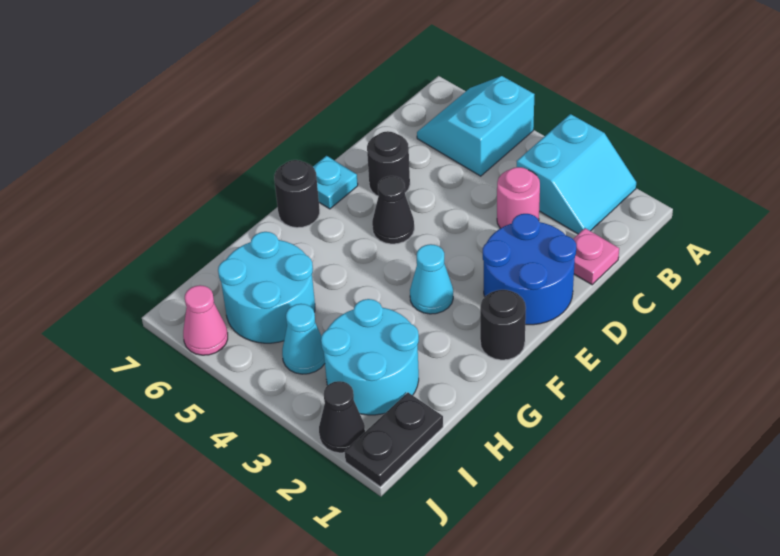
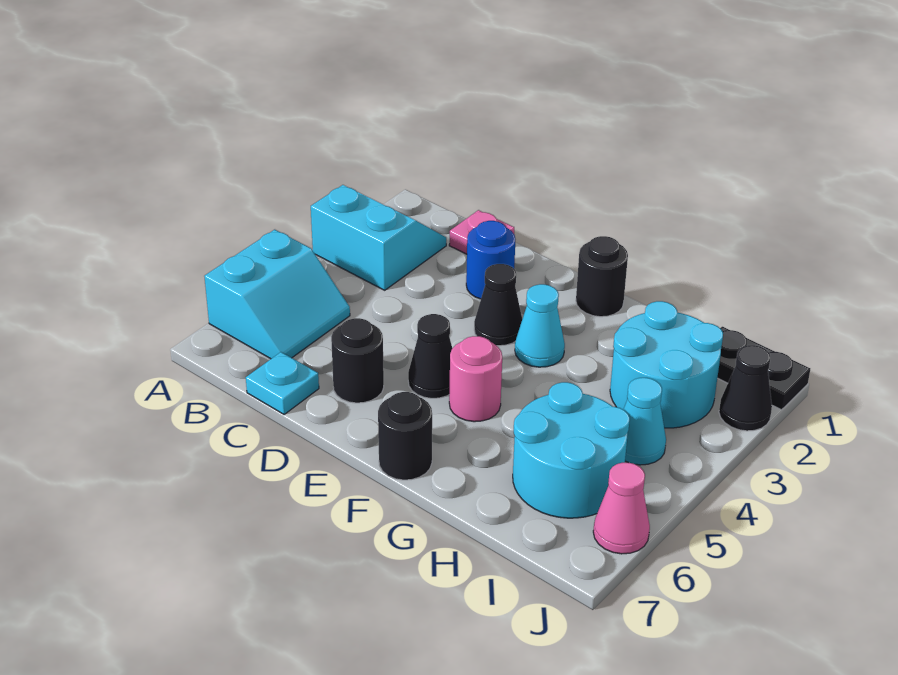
cyan slope A5:B6 level 1 top 5 -> cyan slope A5:B6 level 1 top A
pink round brick C3 level 1 -> pink round brick F5 level 1
blue round brick D1:E2 level 1 -> blue round brick D2 level 1
none -> black cone E3 level 1
cyan plate E7 level 1 -> cyan plate C7 level 1

